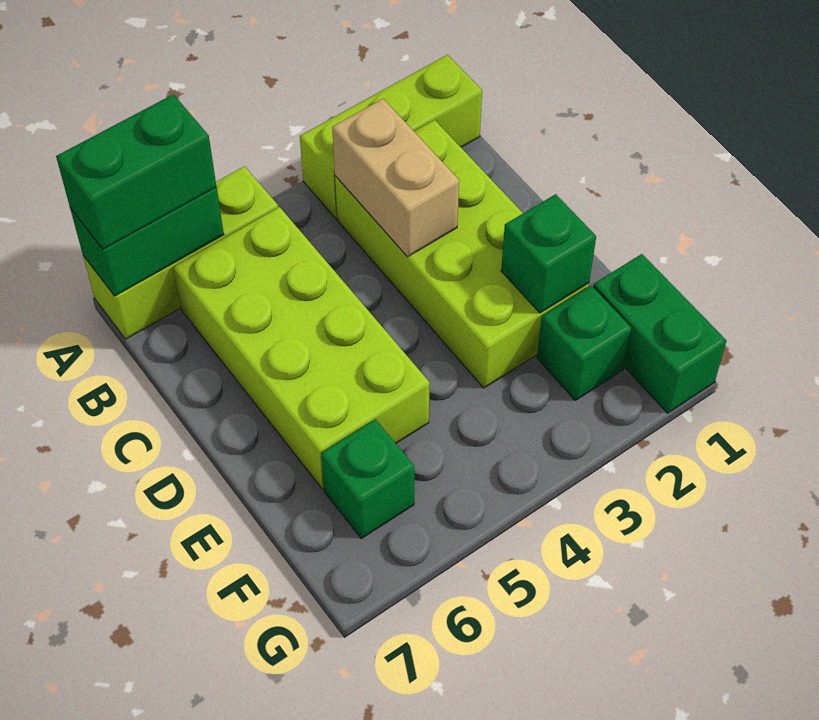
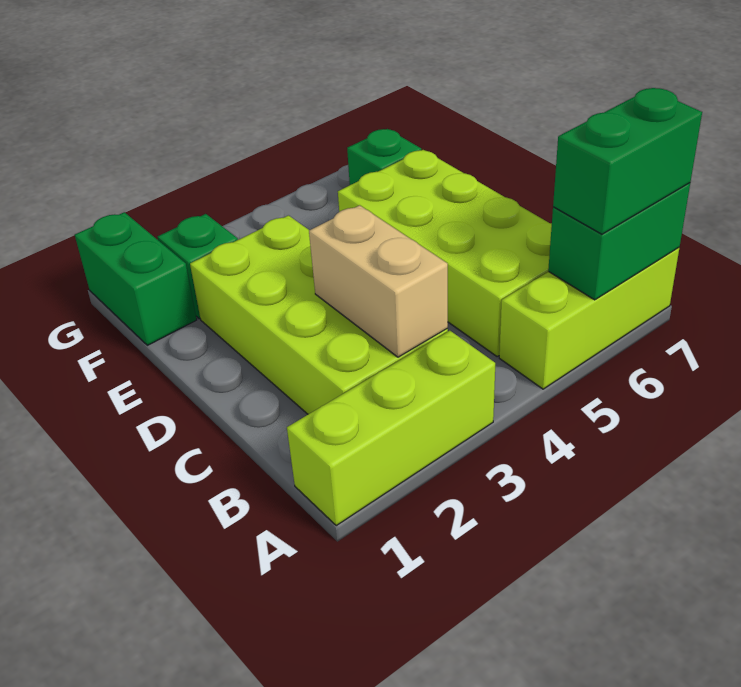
green brick E2 level 2 -> none

